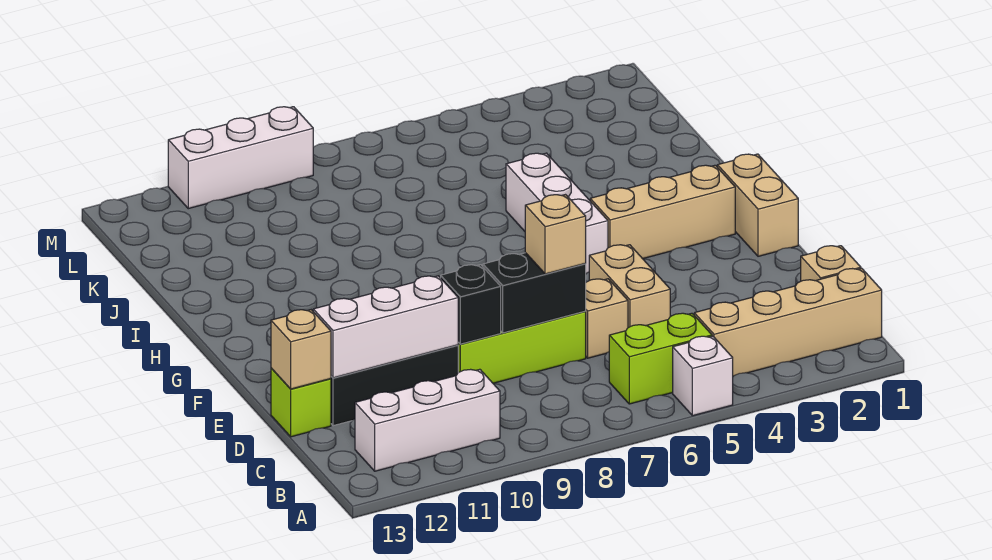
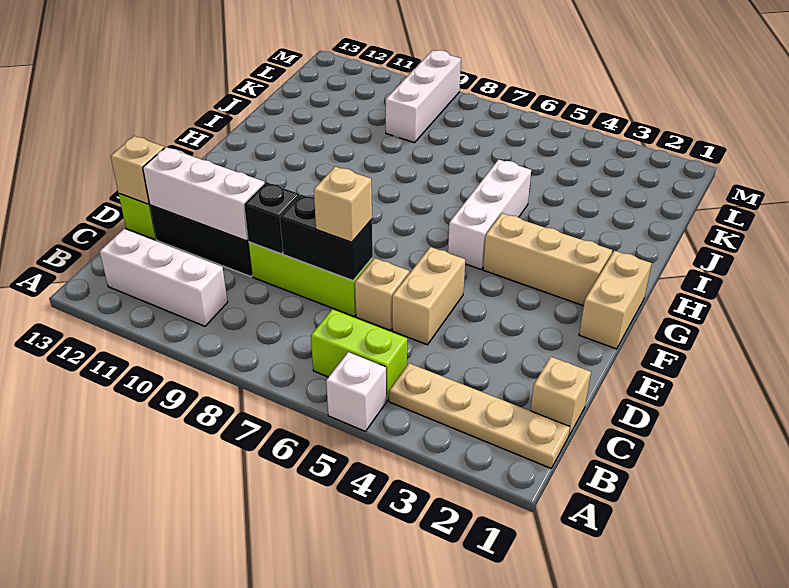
tan brick B1:B4 level 1 -> tan plate B1:B4 level 1
white brick M9:M11 level 1 -> white brick K9:M9 level 1

